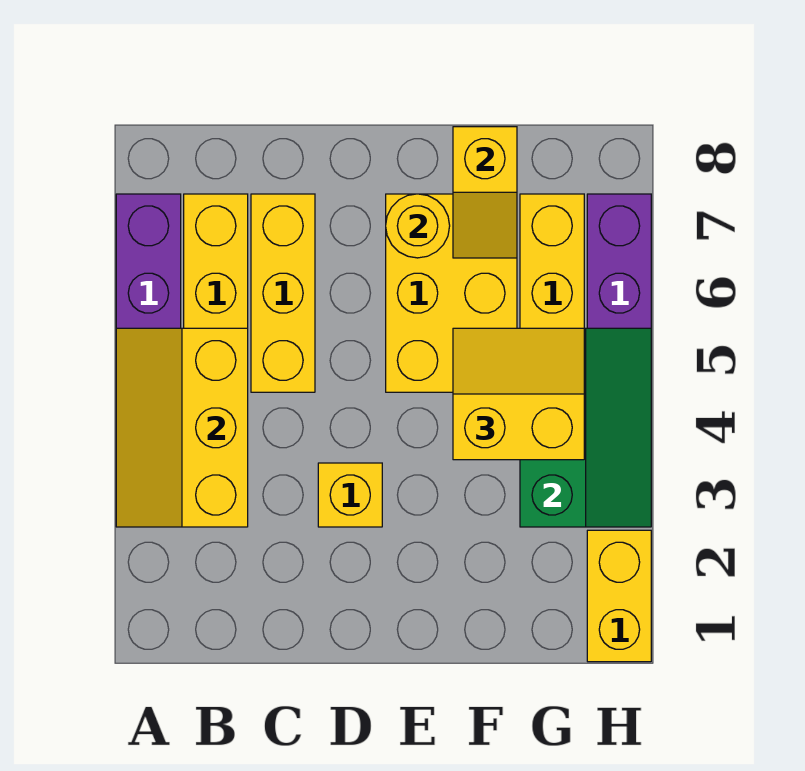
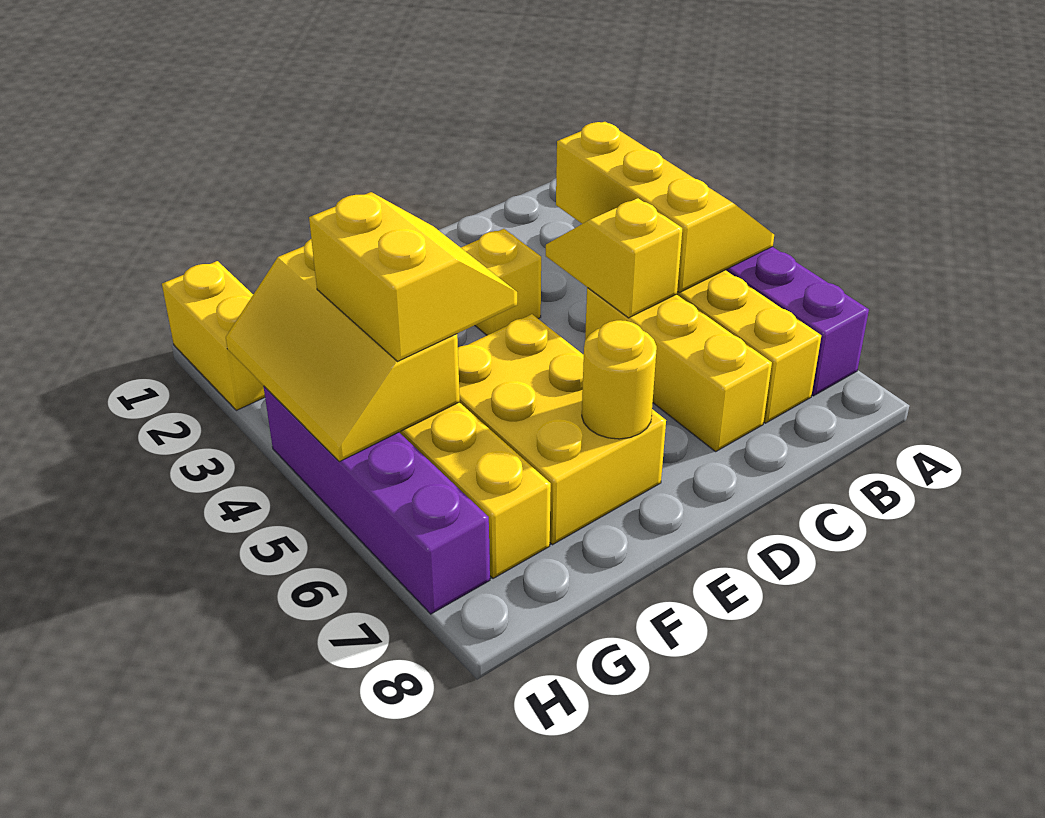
yellow slope F4:G5 level 3 top 4 -> yellow slope F4:G5 level 3 top G
yellow slope F7:F8 level 2 top 8 -> yellow slope C4:C5 level 2 top 5
green slope G3:H5 level 2 top G -> yellow slope G3:H5 level 2 top G

